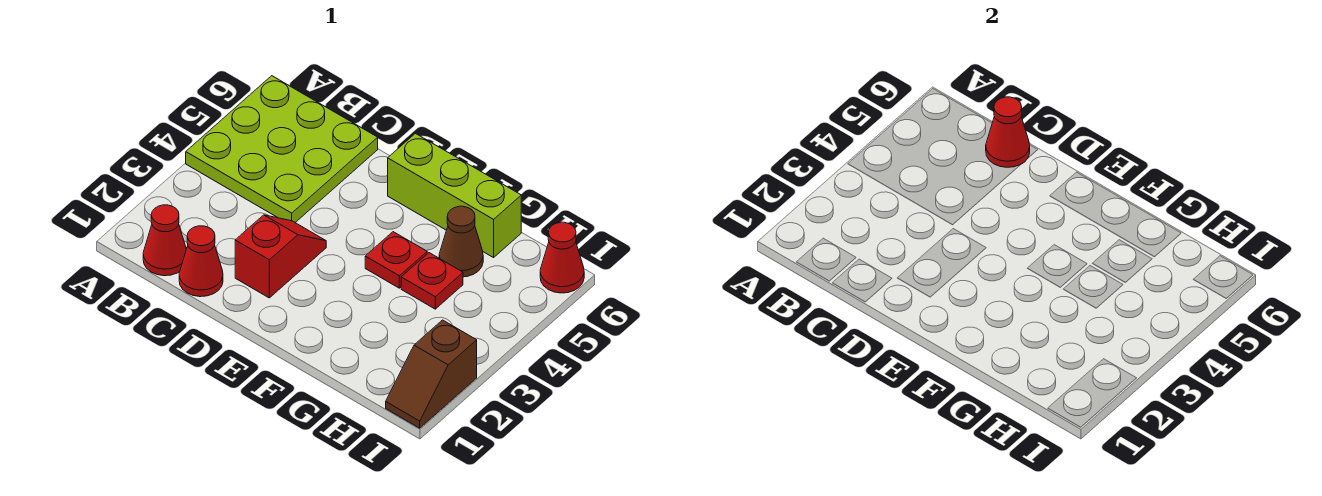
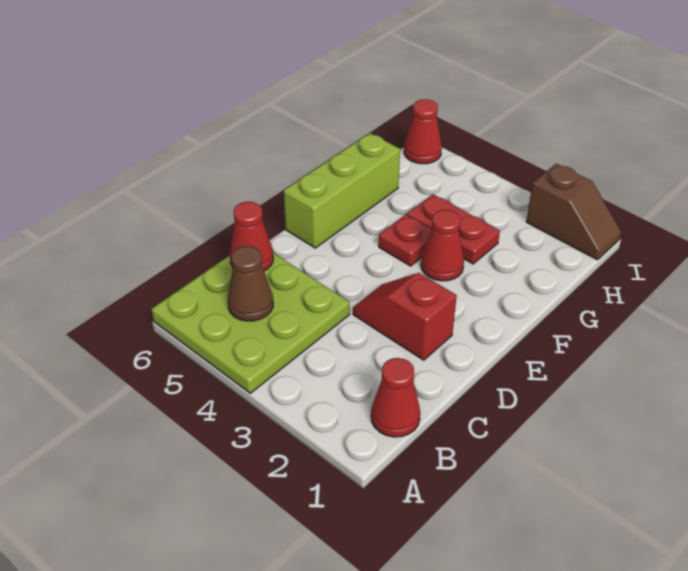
red cone C1 level 1 -> red cone F3 level 1
red plate G4 level 1 -> red plate G3:G4 level 1
brown cone G5 level 1 -> brown cone B5 level 2

